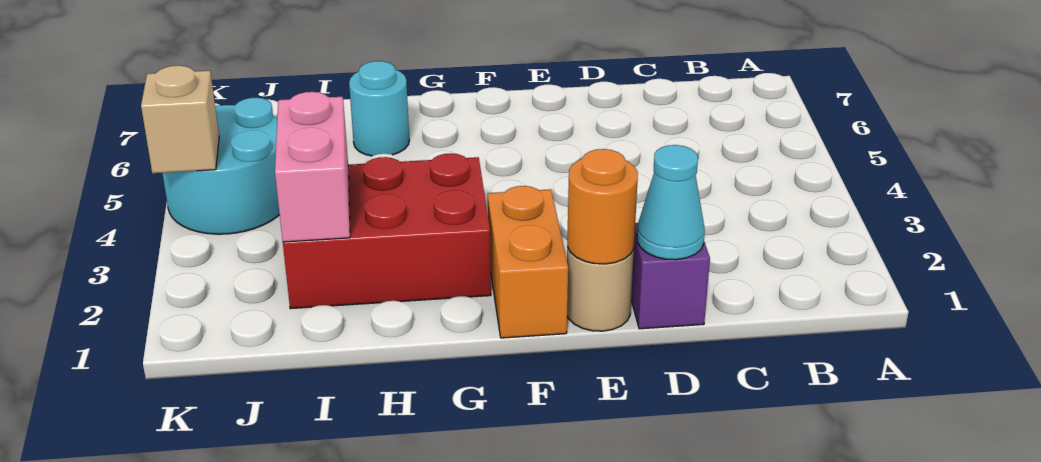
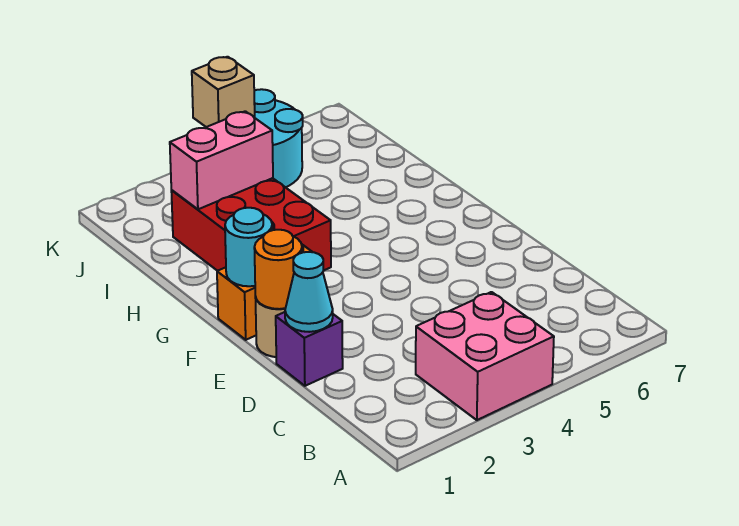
none -> pink brick A3:B4 level 1
cyan round brick H6 level 1 -> cyan round brick F1 level 2

